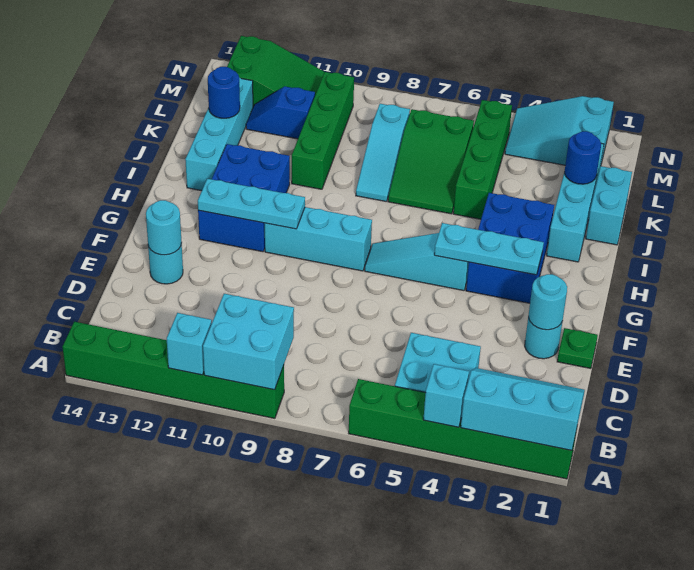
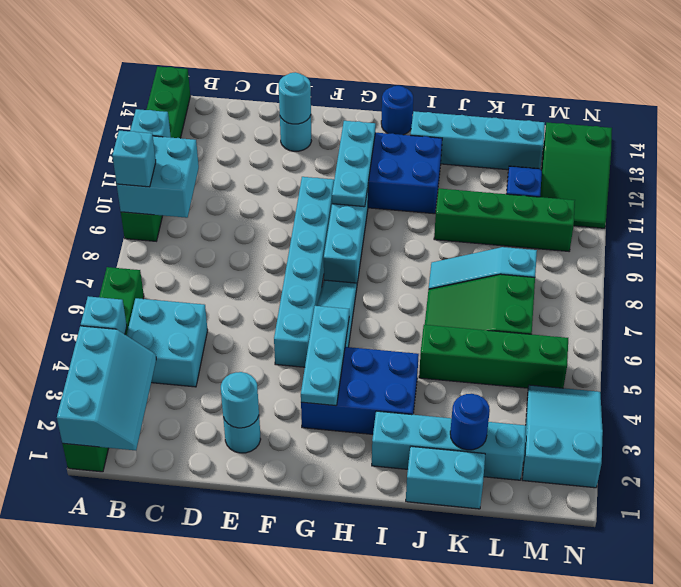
none -> cyan brick A9 level 3
green plate E1 level 1 -> none
none -> cyan brick F5:F10 level 1
blue round brick K13 level 2 -> blue round brick H14 level 1

